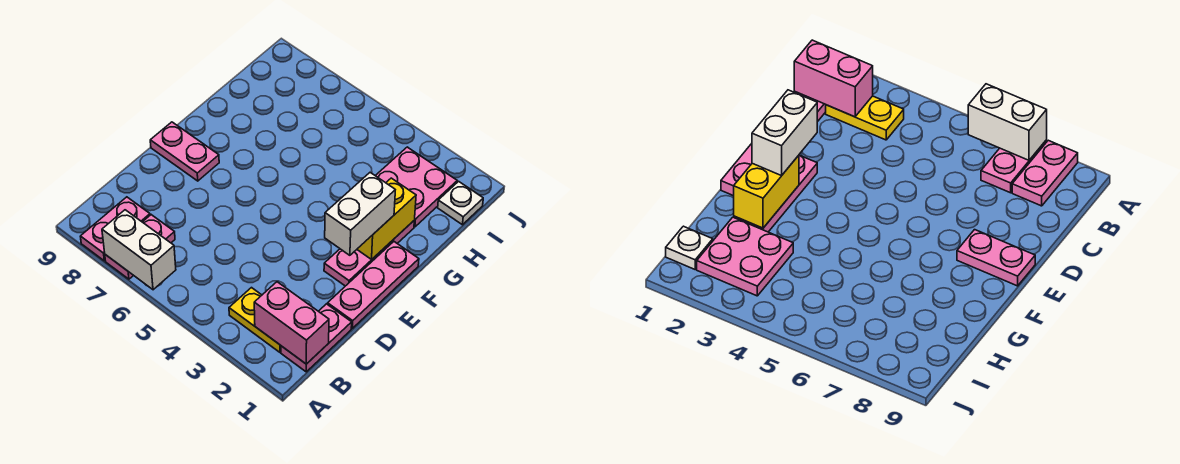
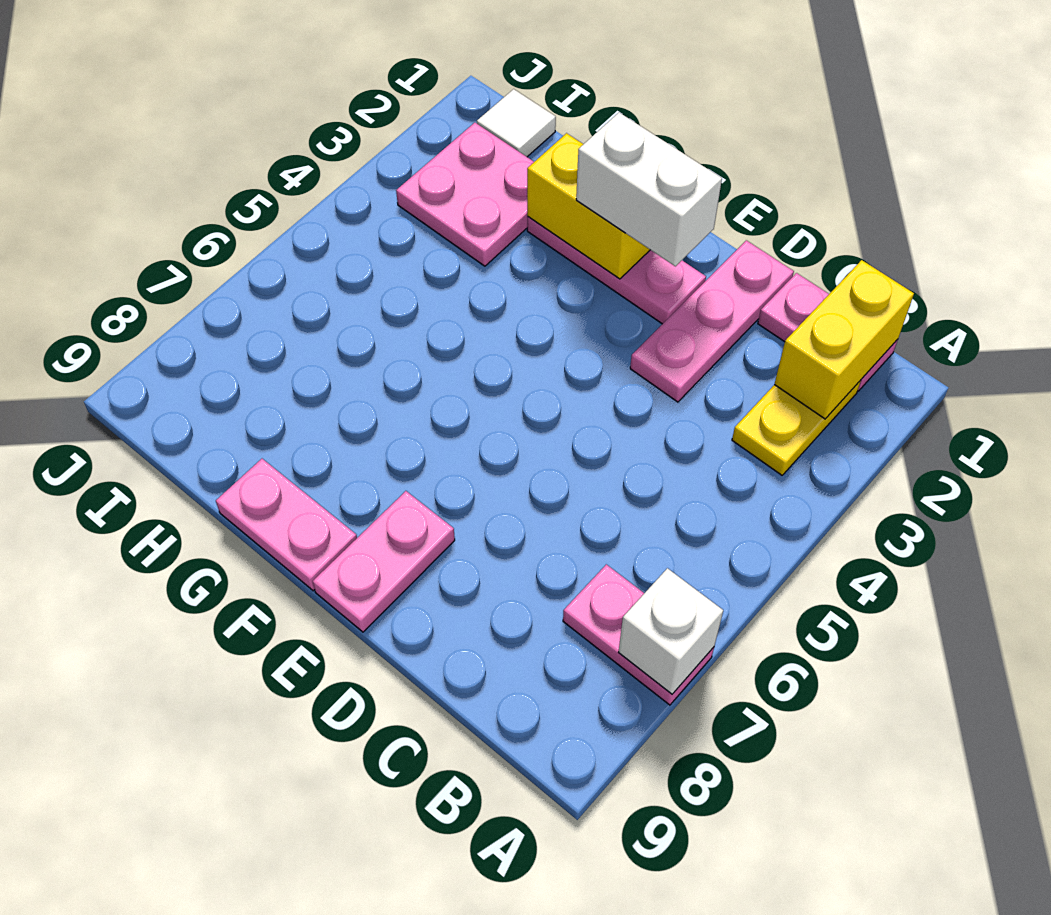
white brick A6:A7 level 2 -> white brick A7 level 2
pink plate A8:B8 level 1 -> pink plate F9:G9 level 1
pink brick B1:B2 level 2 -> yellow brick B1:B2 level 2
pink plate D1:F1 level 1 -> pink plate D1:D3 level 1
white plate I1 level 1 -> white tile I1 level 1

